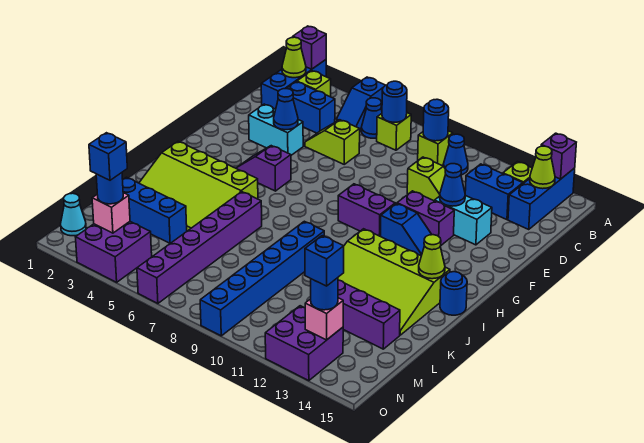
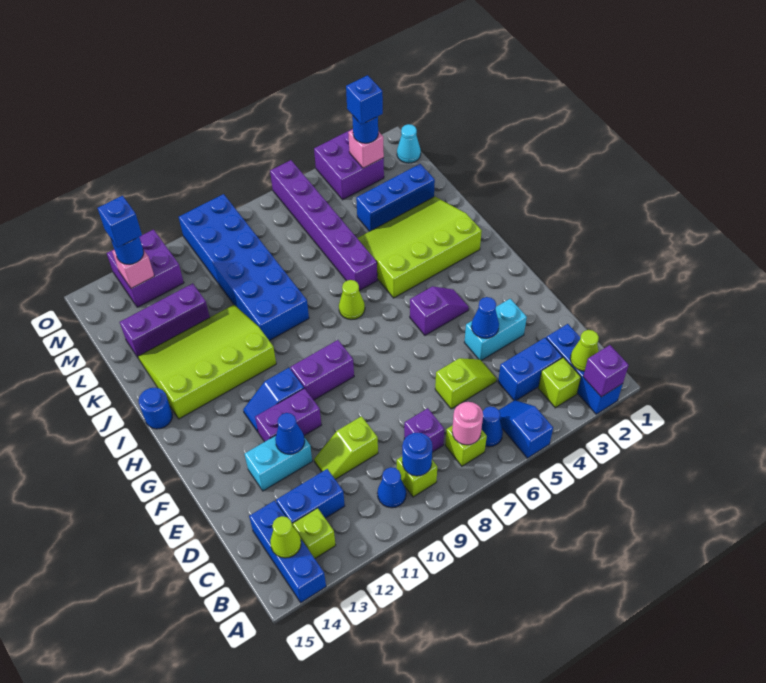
purple brick A14 level 2 -> purple brick C8 level 1
blue round brick B7 level 2 -> pink round brick B7 level 2
lime cone I14 level 2 -> lime cone I7 level 1
blue brick J9:O9 level 1 -> blue brick J9:O10 level 1

